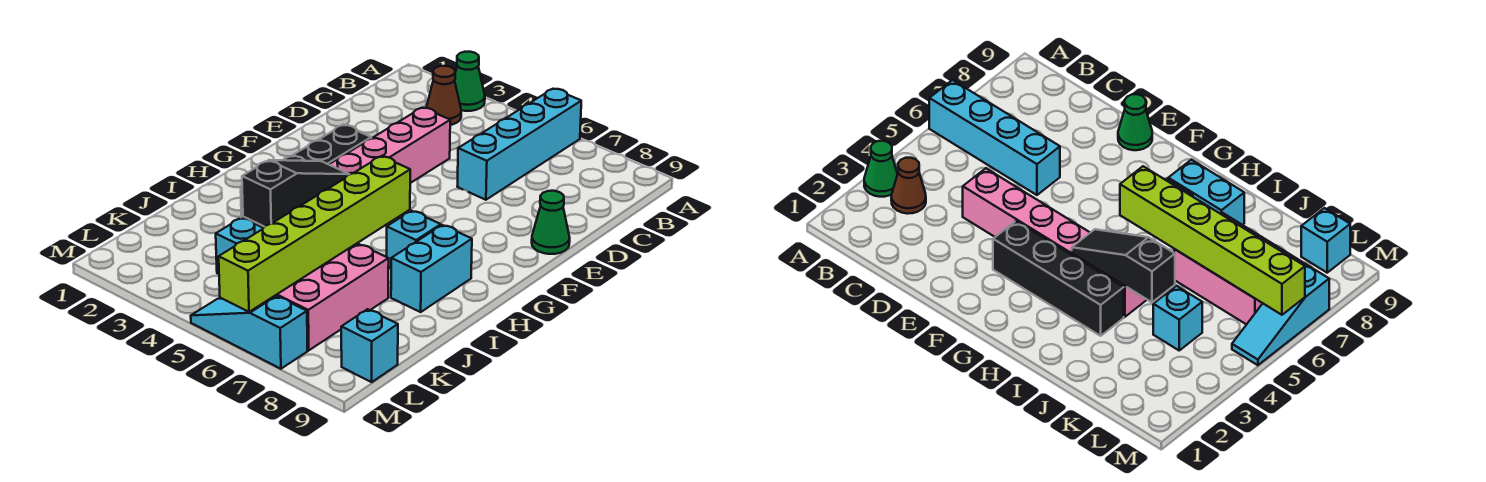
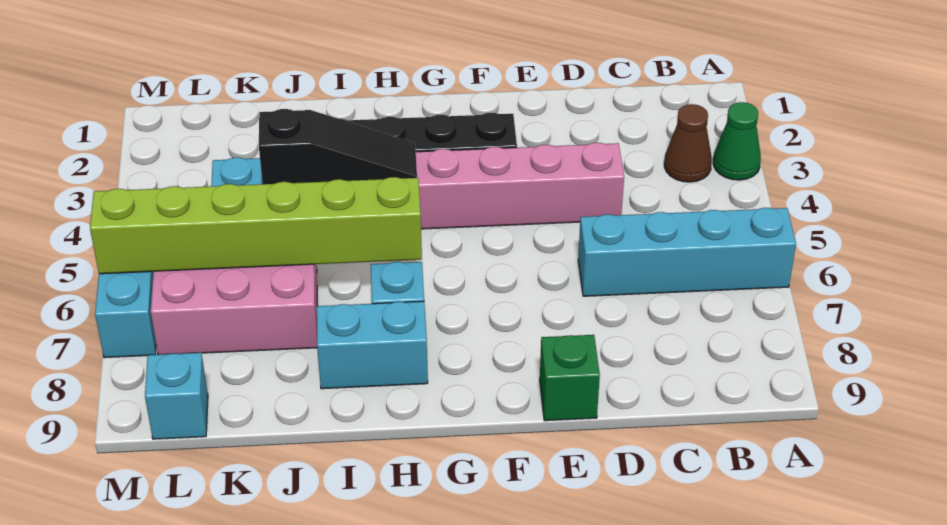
green cone E9 level 1 -> green brick E9 level 1

